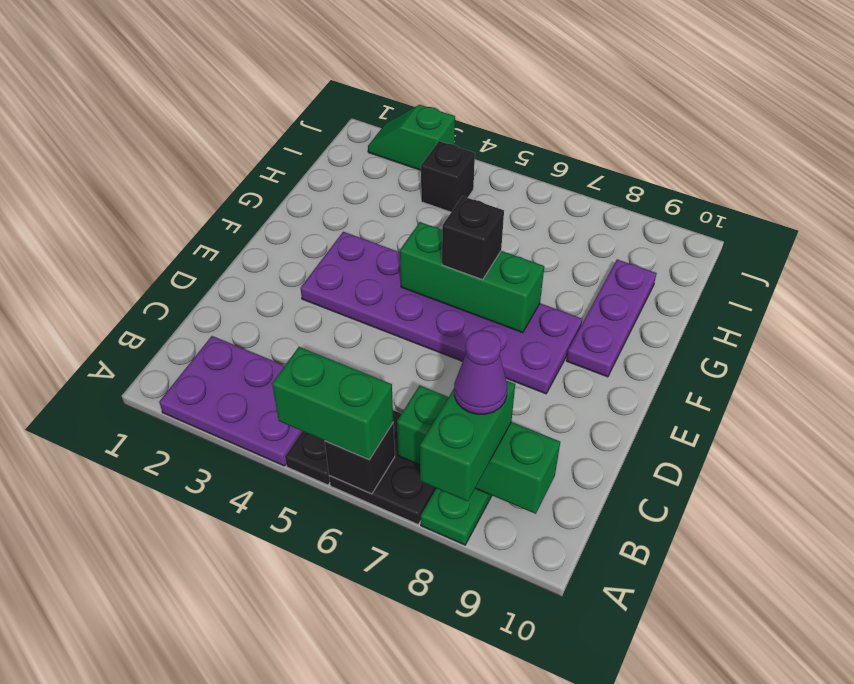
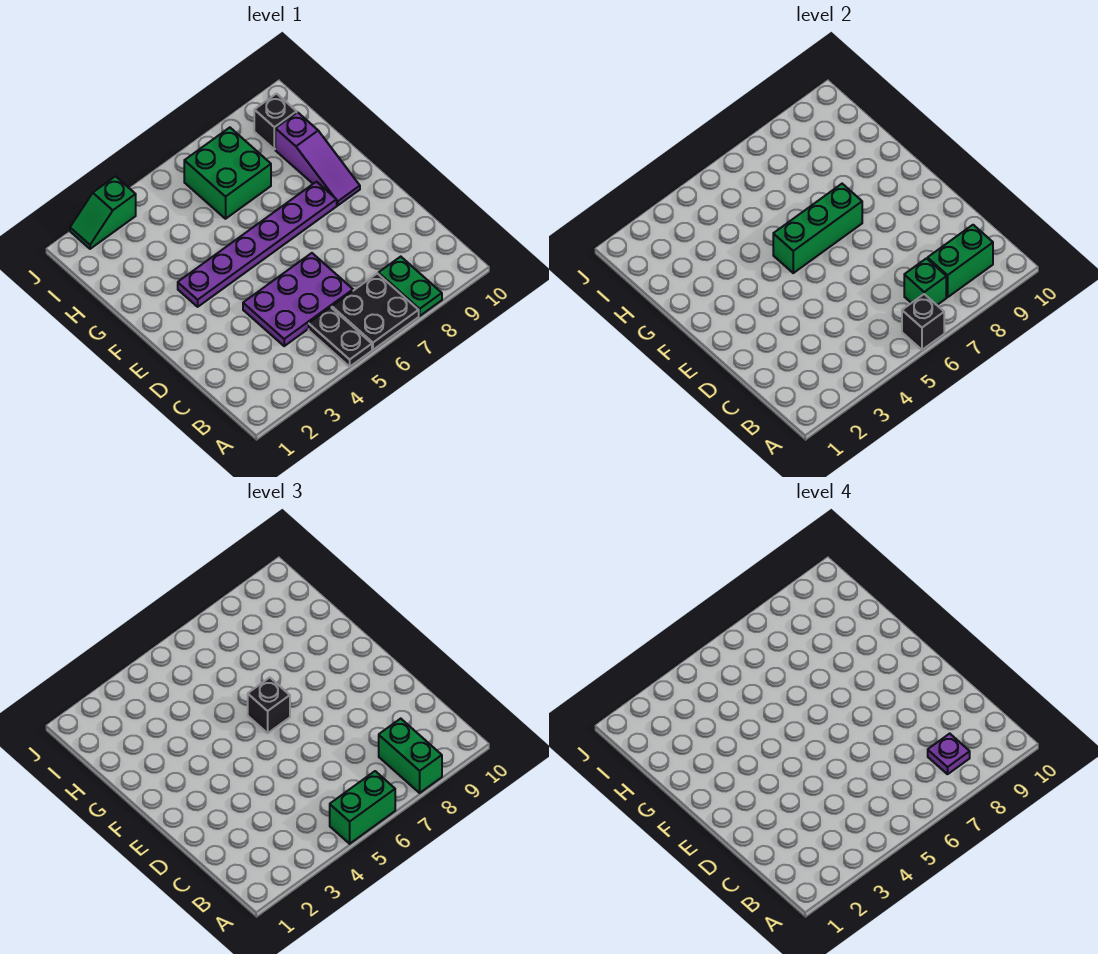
purple plate A2:B4 level 1 -> purple plate C4:D6 level 1
purple cone B8 level 4 -> purple plate B8 level 4
purple plate E3:F8 level 1 -> purple plate F3:F8 level 1
purple plate F9:H9 level 1 -> purple slope F9:H9 level 1 top H
none -> green brick H6:I7 level 1
black brick I4 level 1 -> black brick I9 level 1

